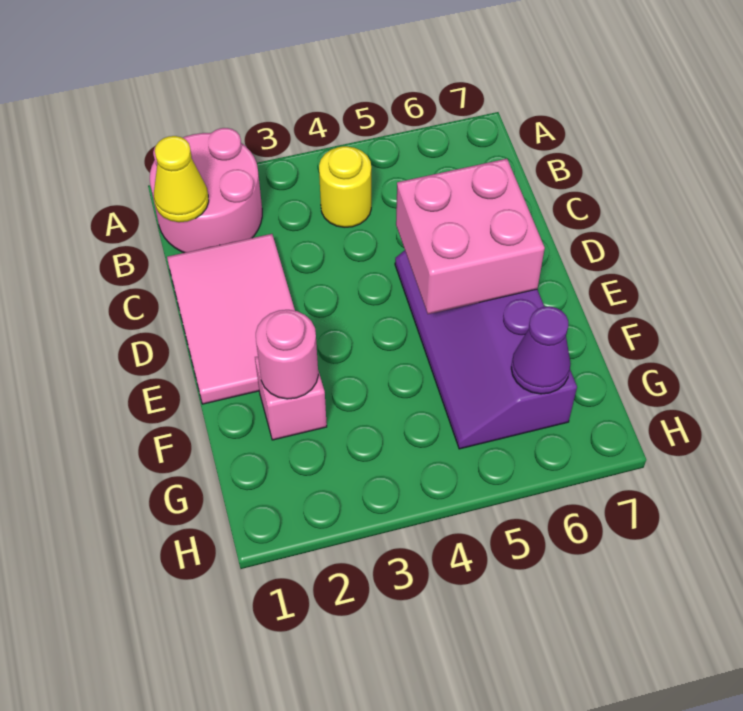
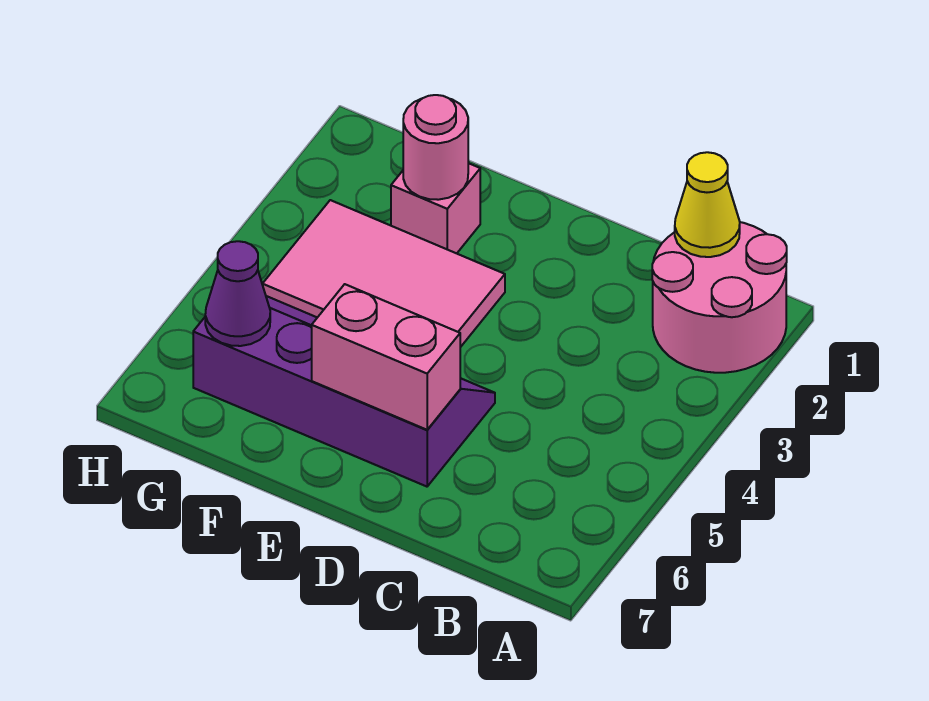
yellow round brick B4 level 1 -> none
pink tile C1:E2 level 1 -> pink tile E3:G4 level 1
pink brick D5:E6 level 2 -> pink brick D6:E6 level 2

